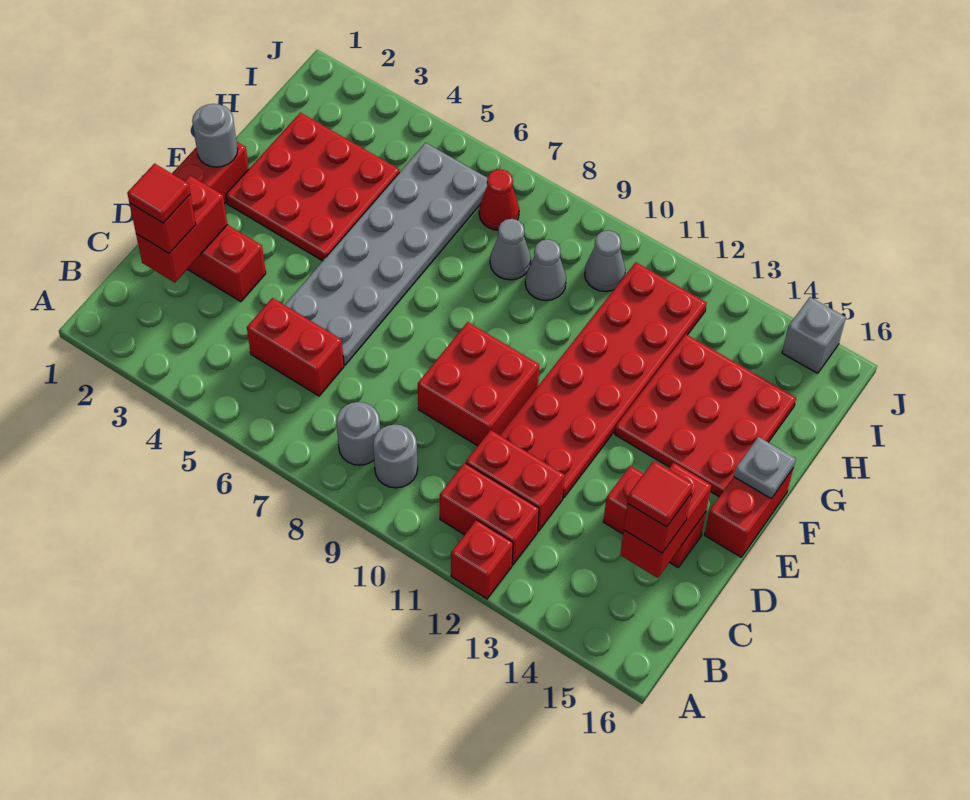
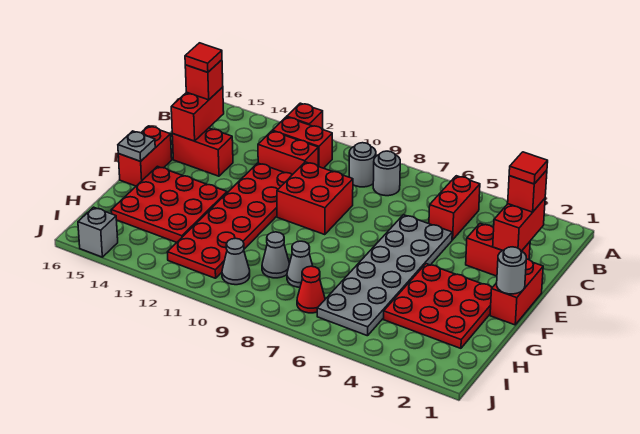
red brick C5:C6 level 1 -> red brick B5:C5 level 1

